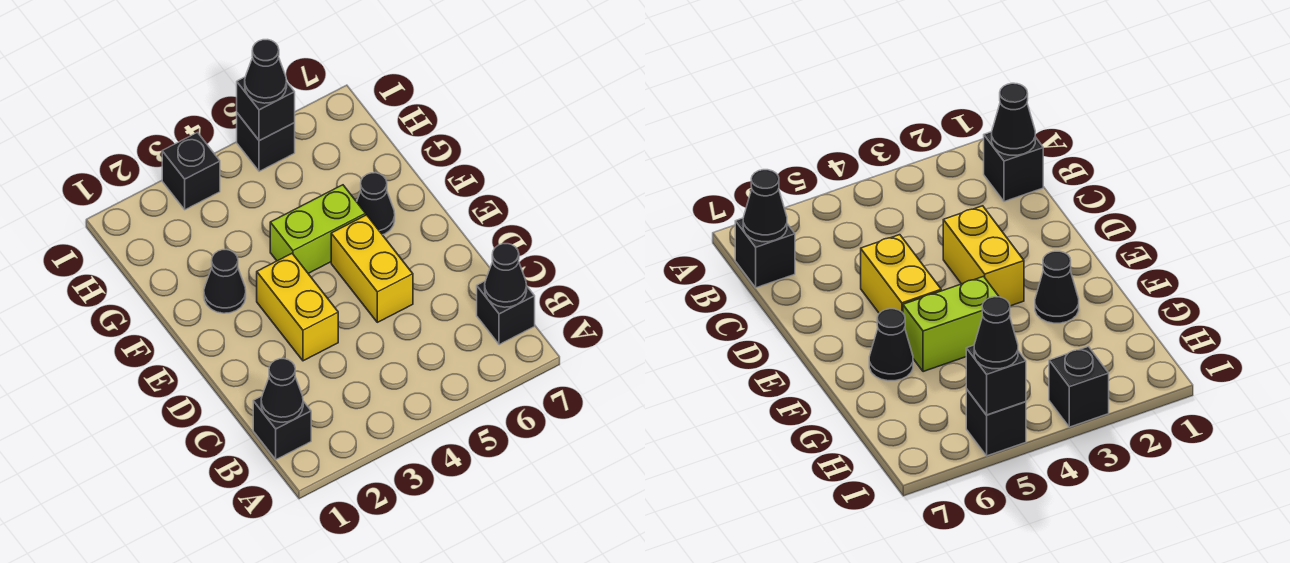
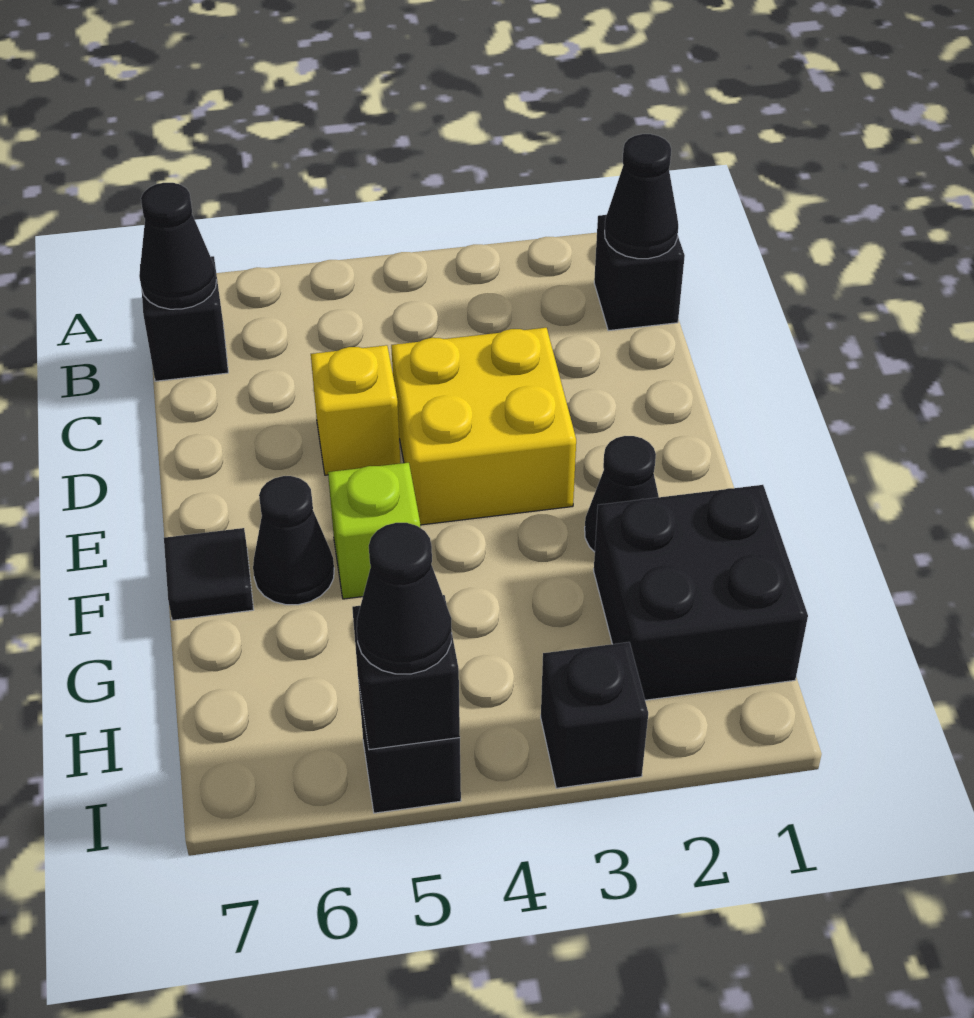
yellow brick D3:E3 level 1 -> yellow brick D3:E4 level 1
yellow brick D5:E5 level 1 -> yellow brick D5 level 1
lime brick F4:F5 level 1 -> lime brick F5 level 1
none -> black tile F7 level 1
none -> black brick G1:H2 level 1

